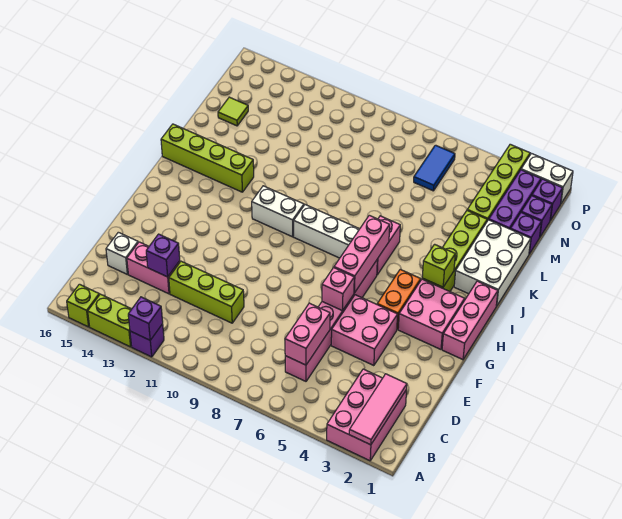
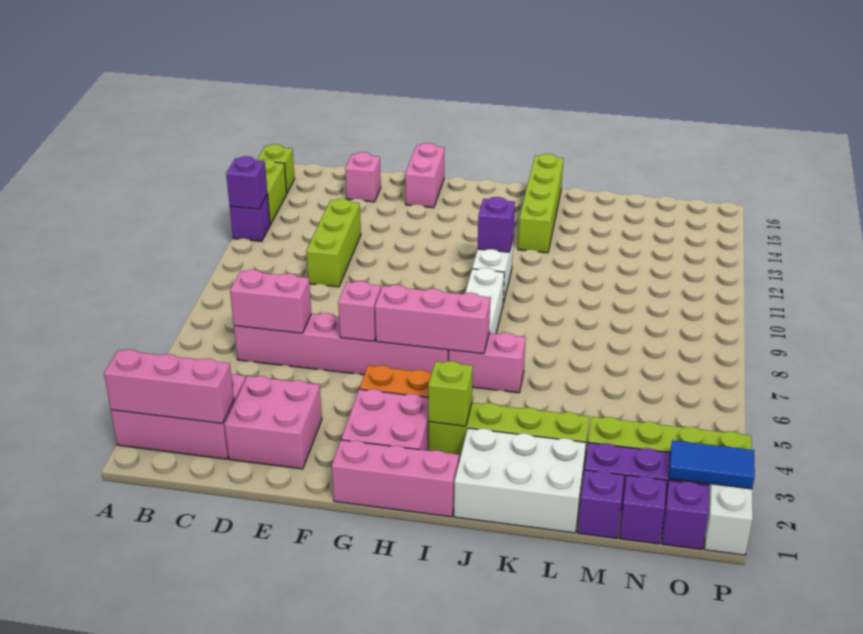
pink tile A2:C2 level 2 -> pink brick A2:C2 level 2
pink brick D13:D14 level 1 -> pink brick F15:F16 level 1
purple brick D13 level 2 -> purple brick I11 level 2
white brick D15 level 1 -> pink brick D15 level 1
pink brick E4:F5 level 1 -> pink brick D2:E3 level 1
lime tile M15 level 1 -> none
blue tile N6:O6 level 1 -> blue tile O2:P2 level 2

